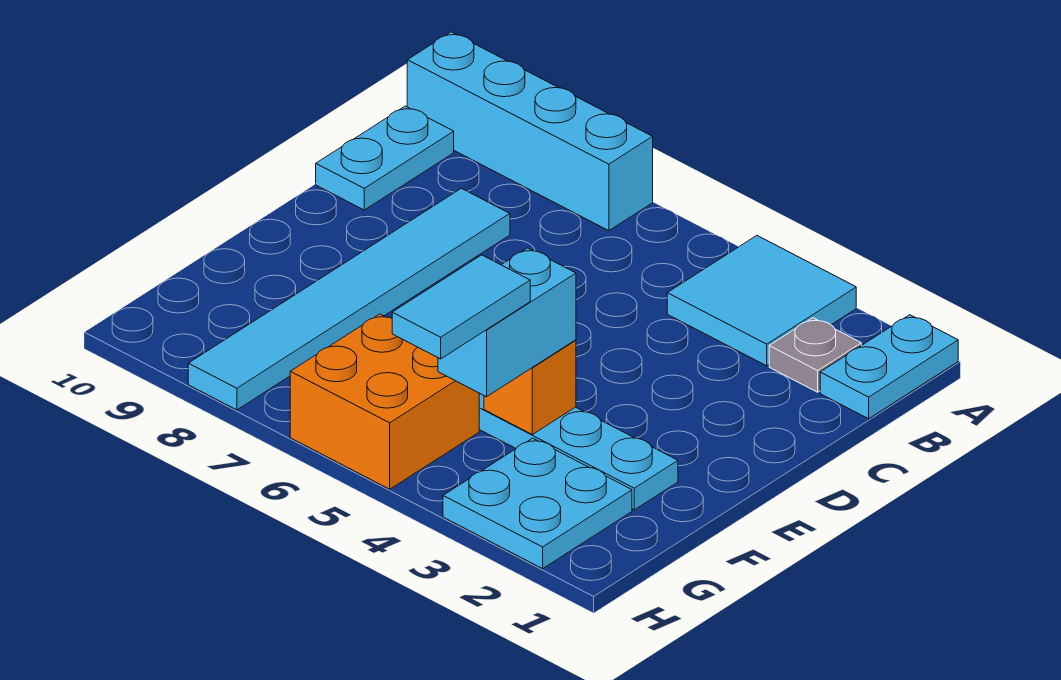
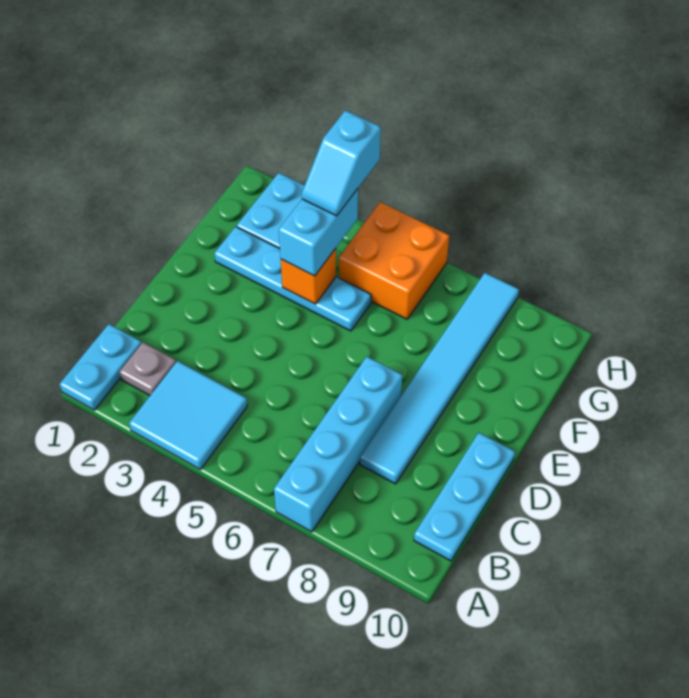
cyan brick A7:A10 level 1 -> cyan brick A7:D7 level 1
cyan plate B10:C10 level 1 -> cyan plate B10:D10 level 1
cyan tile G4:H4 level 4 -> cyan slope G4:H4 level 4 top H

